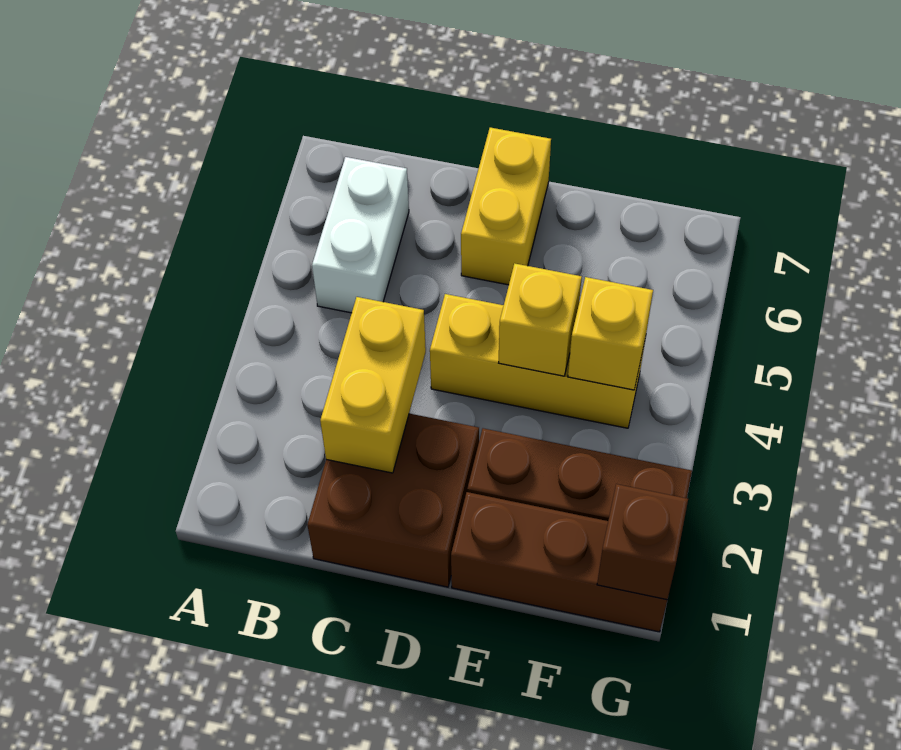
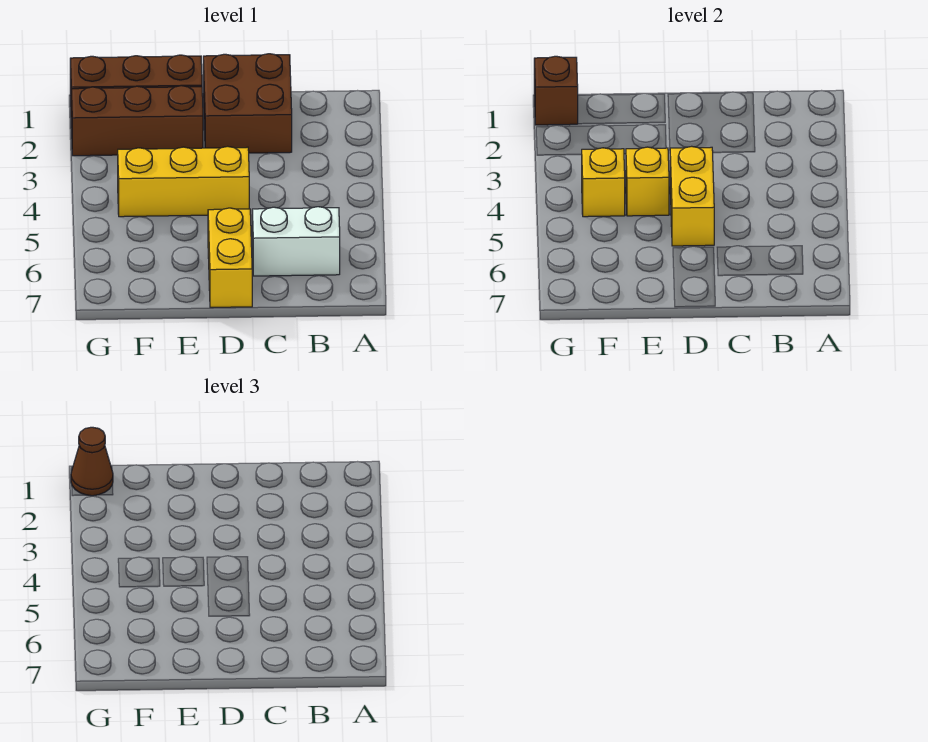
white brick B5:B6 level 1 -> white brick B6:C6 level 1
yellow brick C2:C3 level 2 -> yellow brick D4:D5 level 2
none -> brown cone G1 level 3

